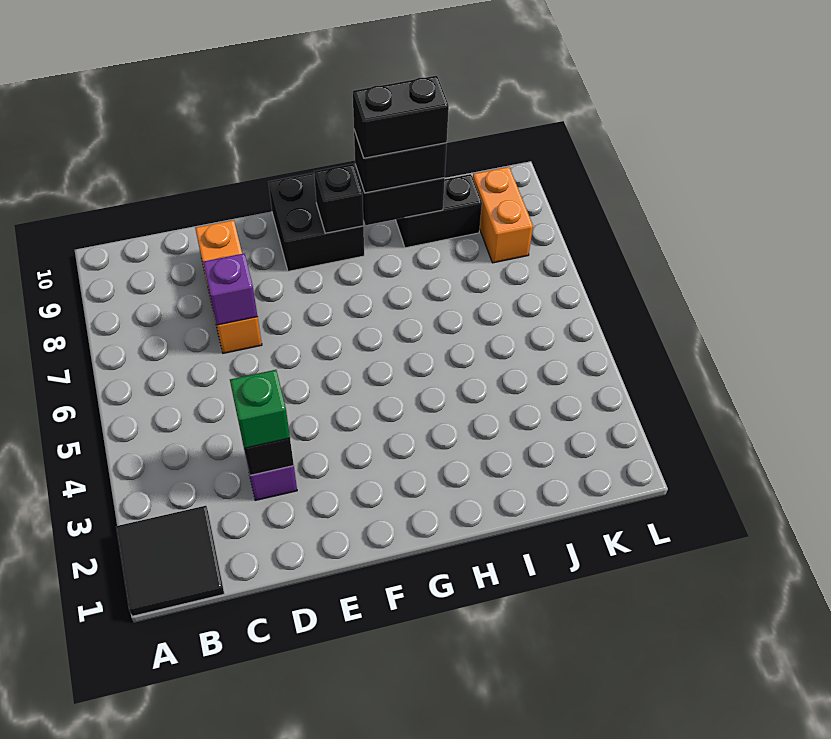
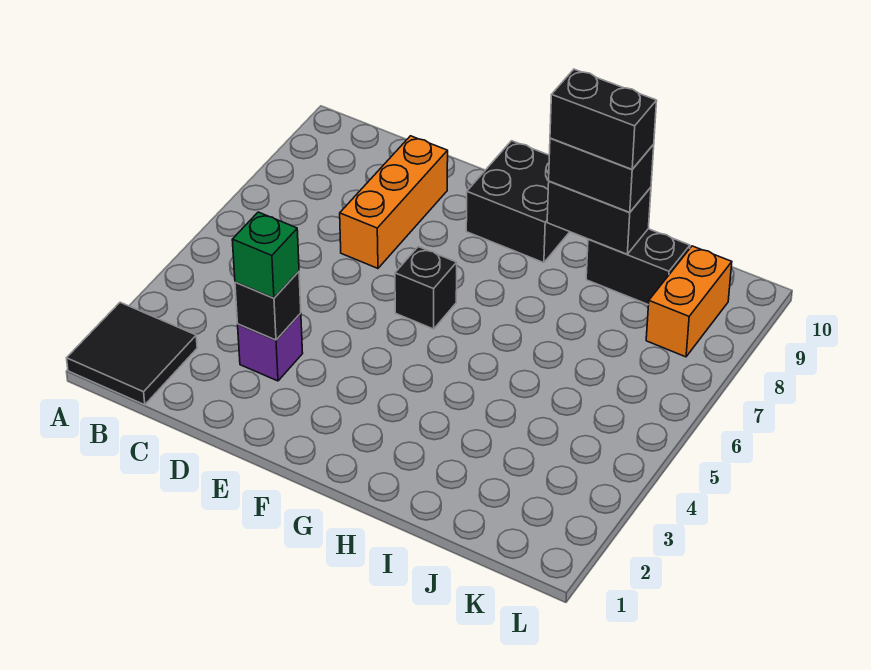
purple brick D7 level 2 -> none
black brick G9 level 2 -> black brick F6 level 1

